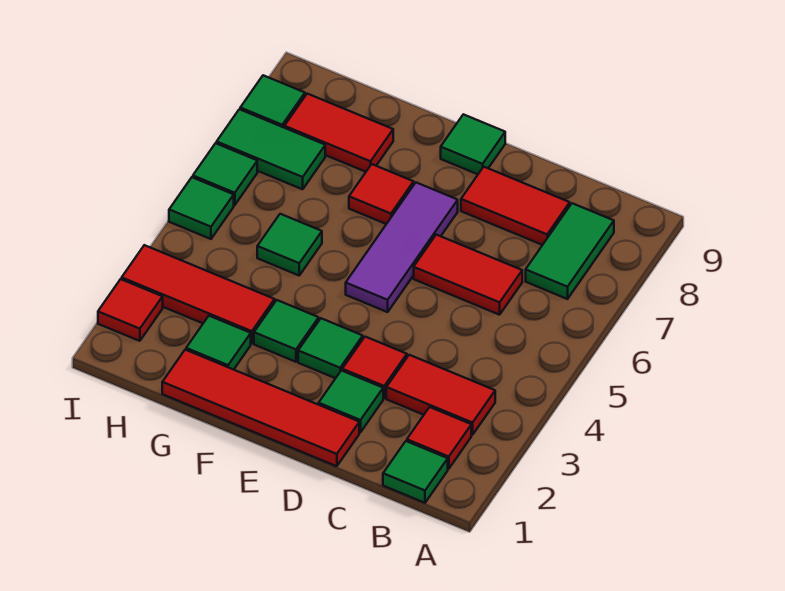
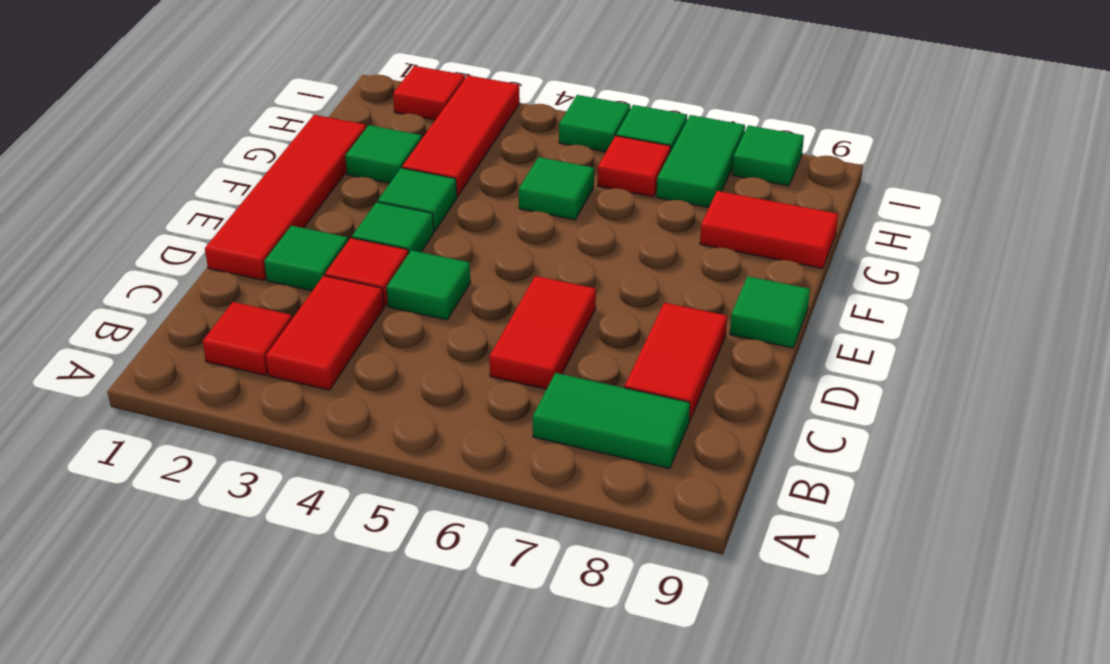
green tile B1 level 1 -> green tile D4 level 1
purple tile E5:E7 level 1 -> none
red tile F7 level 1 -> red tile H6 level 1
red tile G8:H8 level 1 -> red tile G8:G9 level 1

